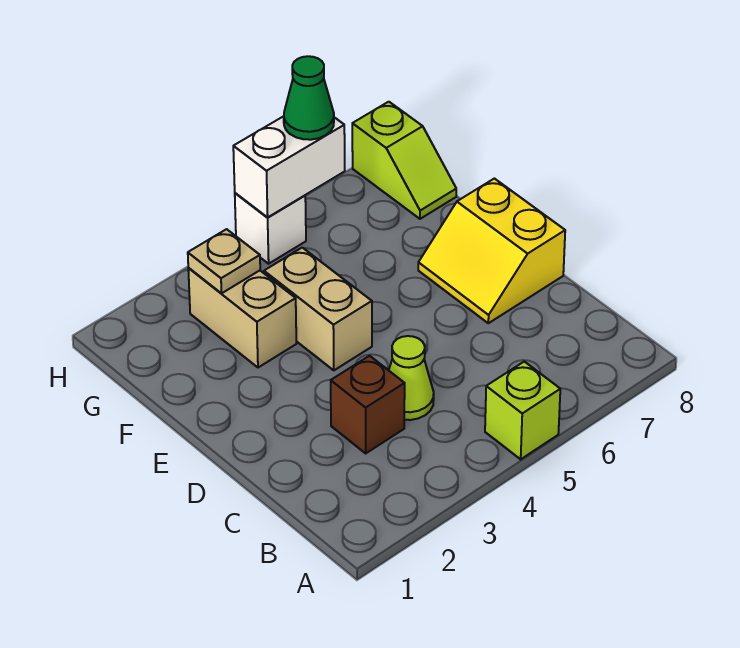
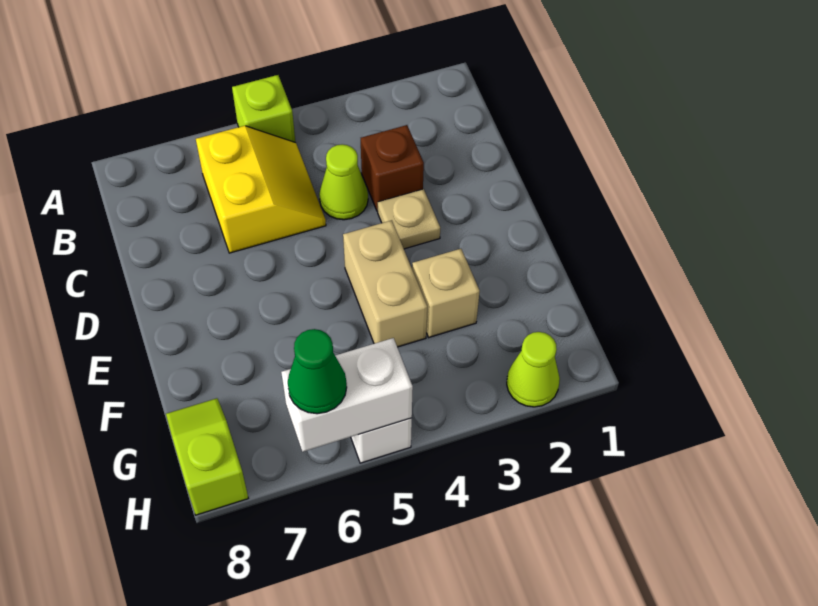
yellow slope D7:E8 level 1 top 8 -> yellow slope B5:C6 level 1 top 6
tan brick F3:G3 level 1 -> tan brick F3 level 1
tan plate G3 level 2 -> tan plate D3 level 1
none -> lime cone H2 level 1

